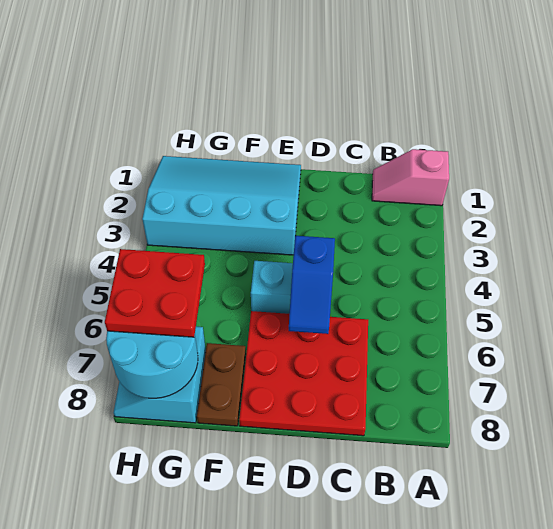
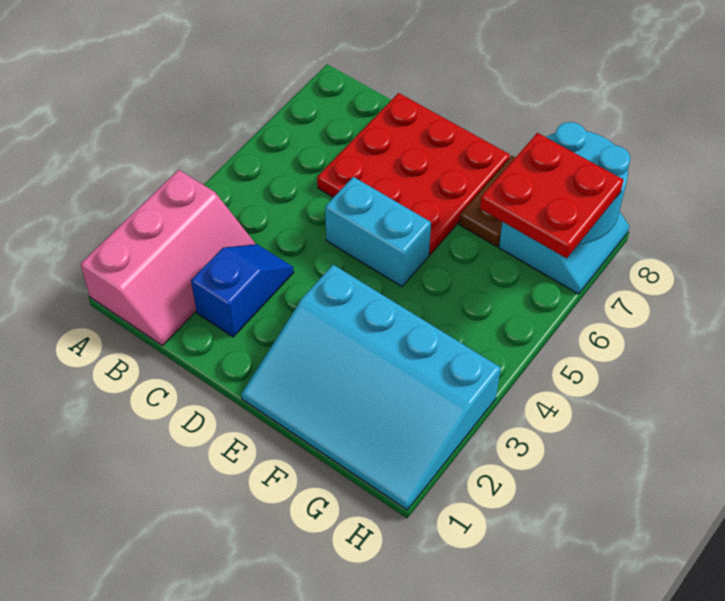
pink slope A1:B1 level 1 top A -> pink slope A1:B3 level 1 top A
blue slope D5:D6 level 2 top 5 -> blue slope C2:C3 level 1 top 2

